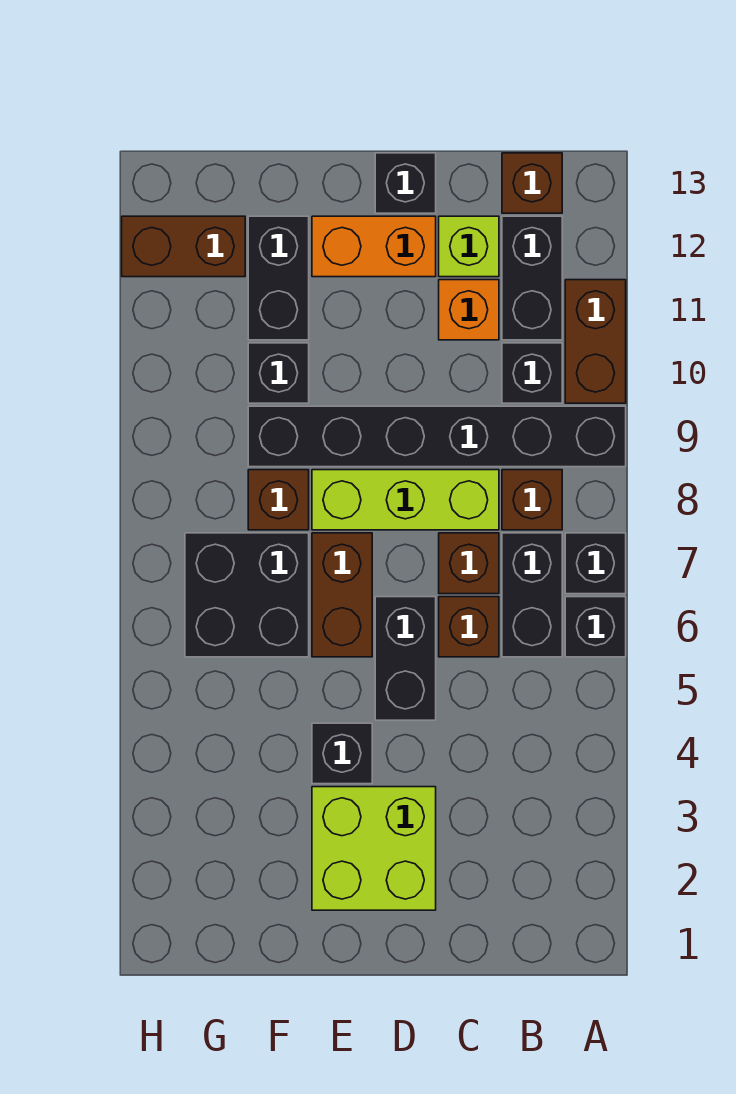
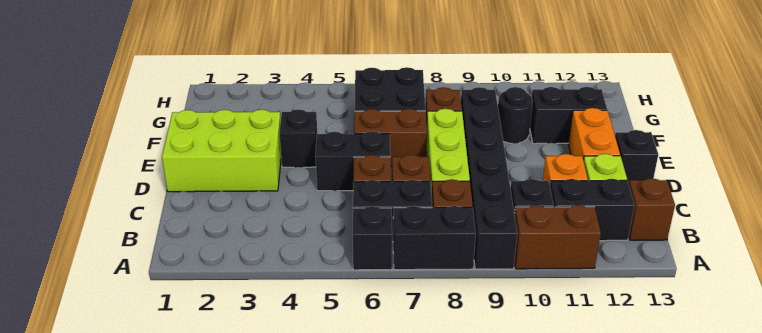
black brick A7 level 1 -> black brick A7:A8 level 1
lime brick D2:E3 level 1 -> lime brick D1:E3 level 1
black brick F10 level 1 -> black round brick F10 level 1
brown brick G12:H12 level 1 -> none

